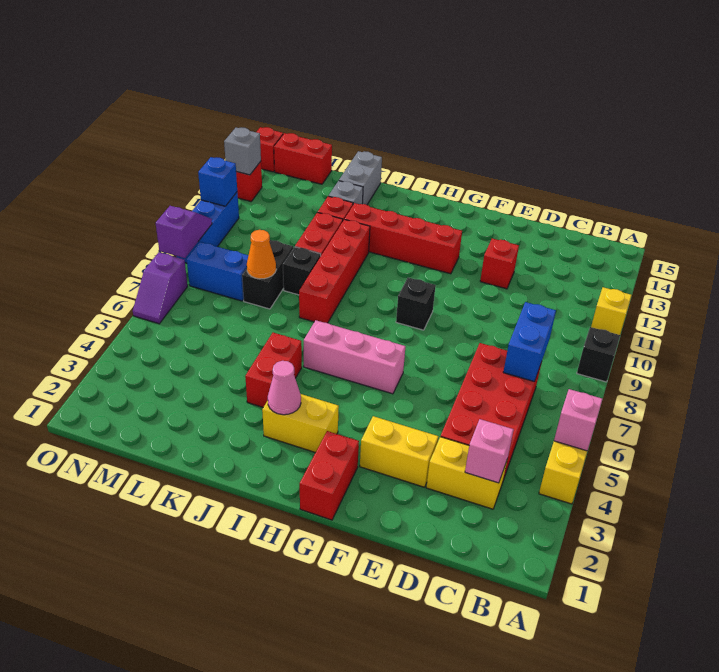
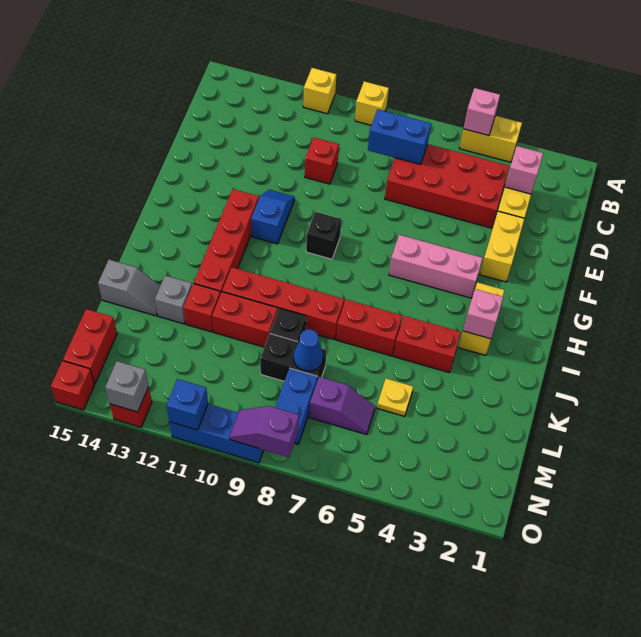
black brick A9 level 1 -> yellow brick A9 level 1
red brick E12 level 1 -> red brick D10 level 1
none -> blue slope F11:G11 level 1 top G
red brick G1:G2 level 1 -> red brick J6:J7 level 1
pink brick G6:I6 level 1 -> pink brick G4:G6 level 1
pink cone I3 level 2 -> pink brick I3 level 2
grey brick K14:K15 level 1 -> grey slope K14:K15 level 1 top 15
none -> yellow plate L5 level 1
orange cone L8 level 2 -> blue cone L8 level 2
purple slope O6:O7 level 1 top 7 -> purple slope M6:M7 level 1 top 7

